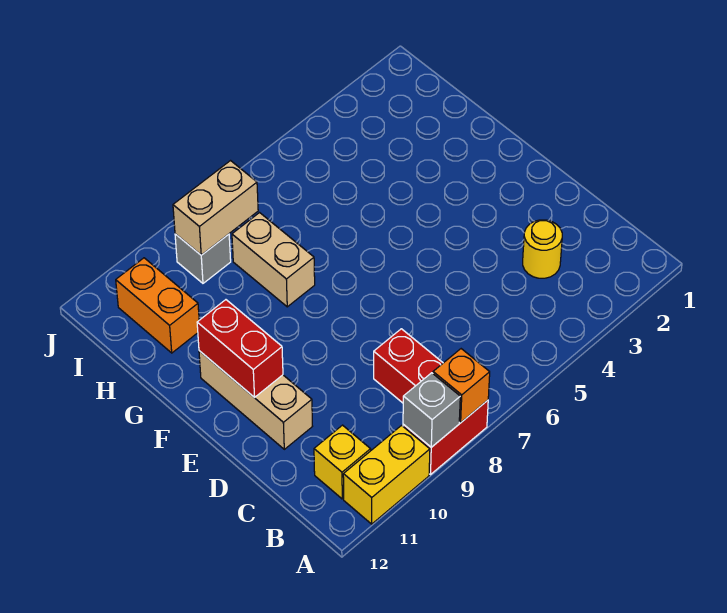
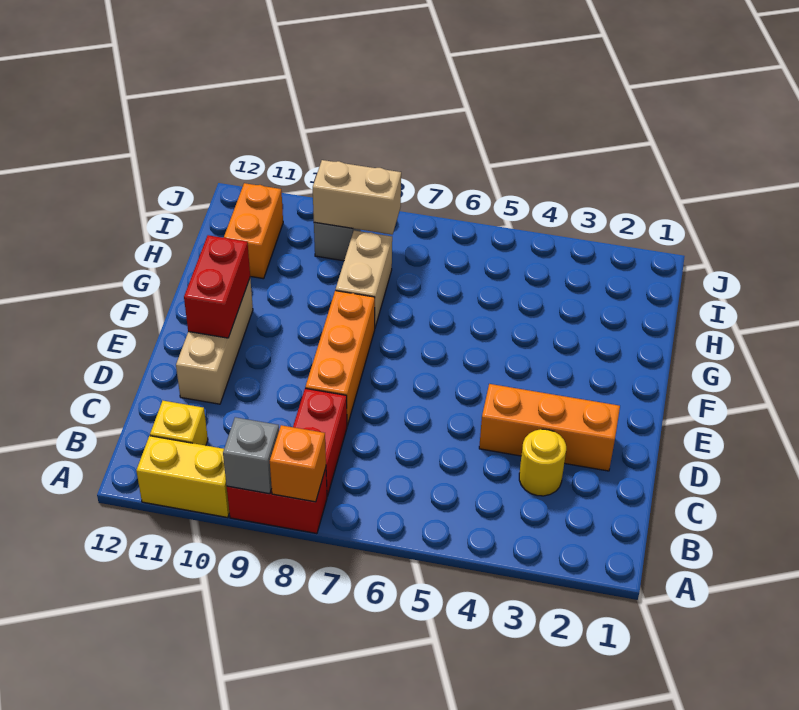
none -> orange brick D2:D4 level 1
none -> orange brick D8:F8 level 1

